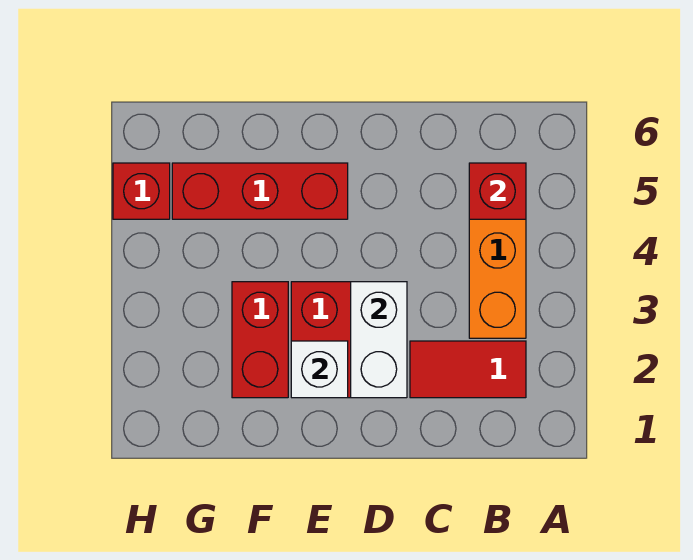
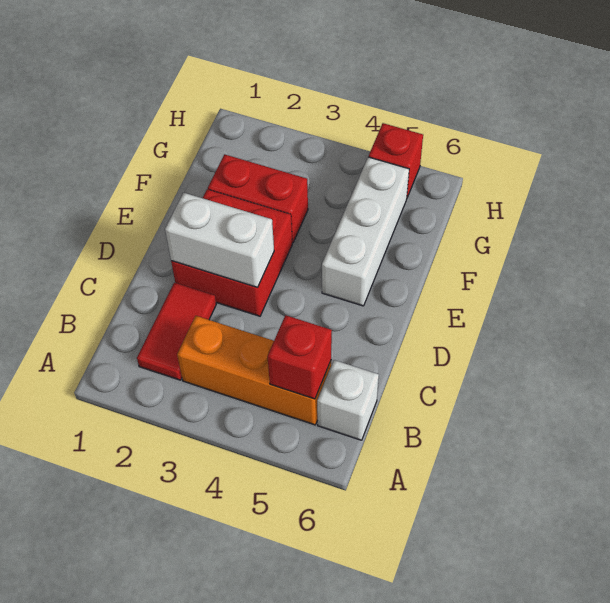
white brick E2 level 2 -> white brick B6 level 1
red brick E5:G5 level 1 -> white brick E5:G5 level 1

